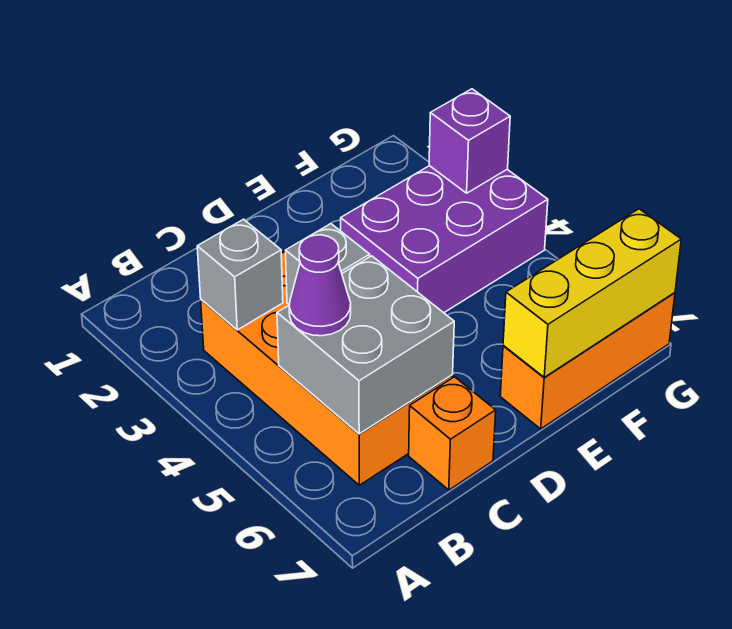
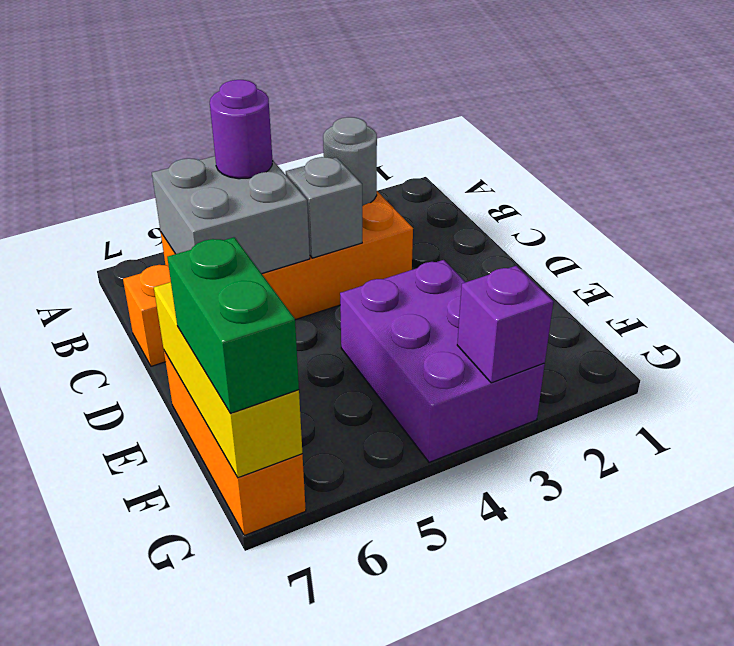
grey brick B3 level 2 -> grey round brick B3 level 2
purple cone B5 level 3 -> purple round brick B5 level 3
none -> green brick F7:G7 level 3

